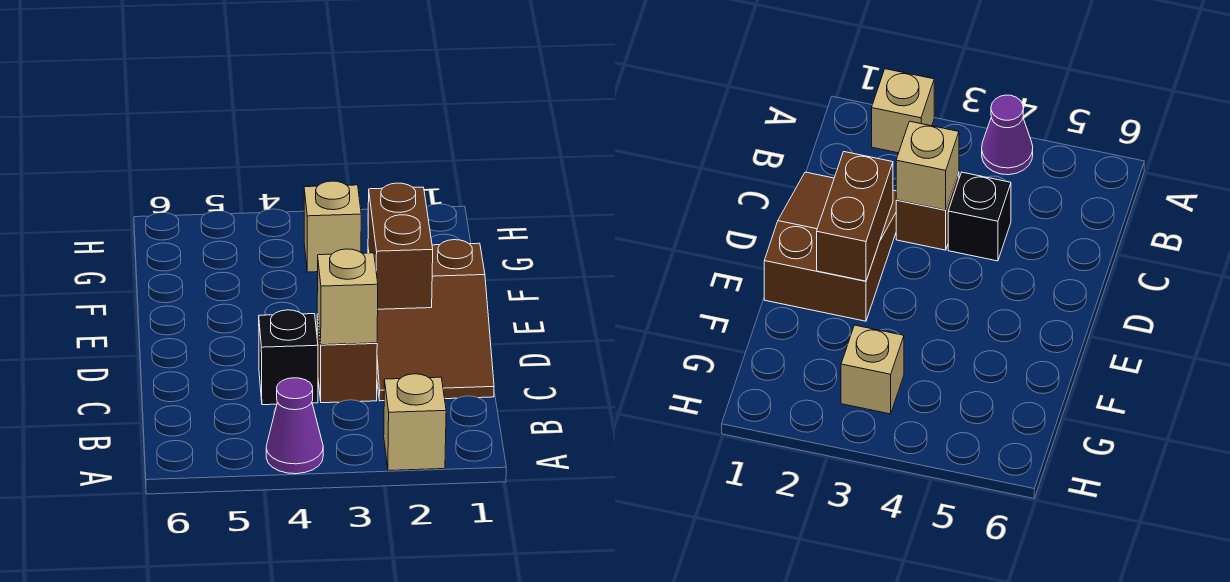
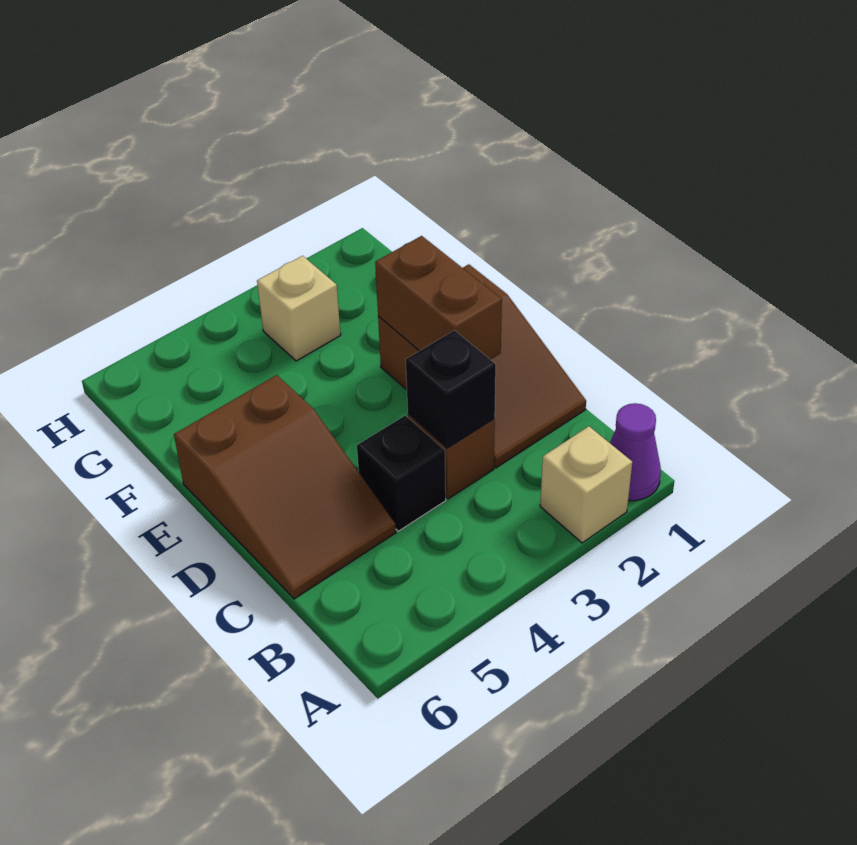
purple cone A4 level 1 -> purple cone A1 level 1
tan brick C3 level 2 -> black brick C3 level 2
none -> brown slope C5:E6 level 1 top E

